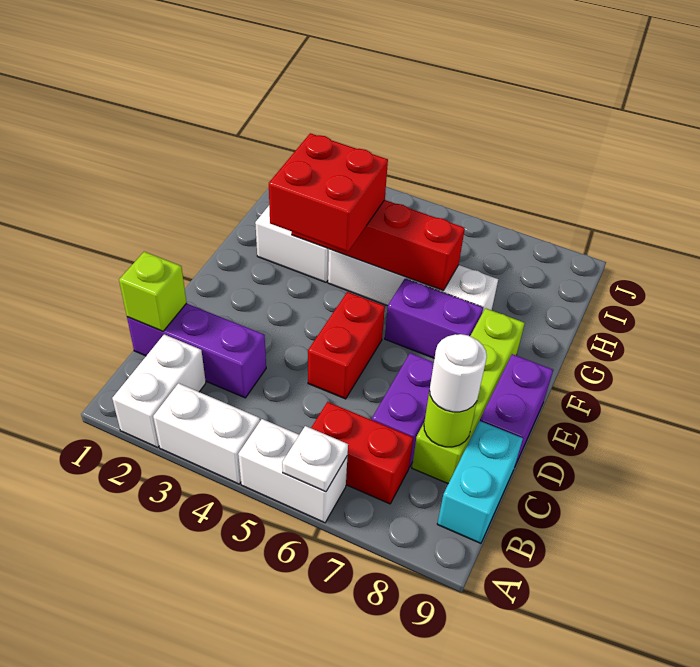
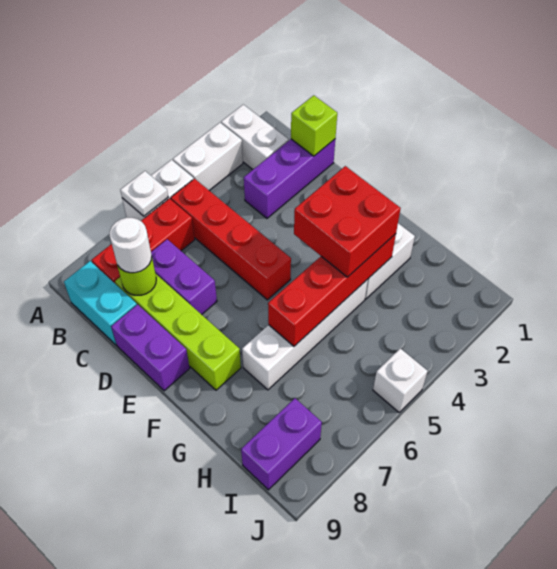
red brick B6:B7 level 1 -> red brick B6:B8 level 1
red brick D5:E5 level 1 -> red brick B5:E5 level 1
purple brick F6:F7 level 1 -> purple brick I8:I9 level 1
none -> white brick J5 level 1

